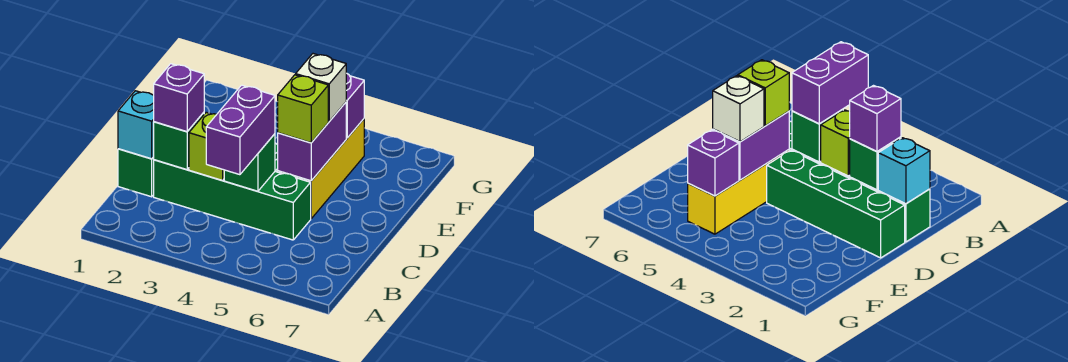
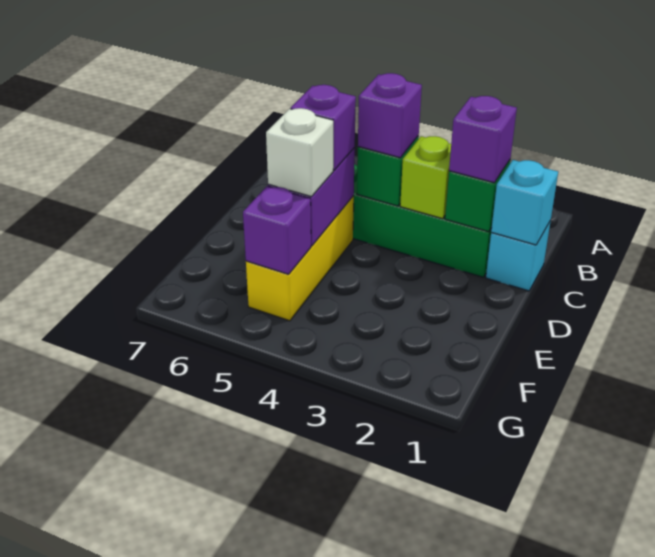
purple brick B4:C4 level 3 -> purple brick C4 level 3
green brick C1 level 1 -> cyan brick C1 level 1
green brick D1:D4 level 1 -> none
lime brick D5 level 3 -> purple brick D5 level 3

